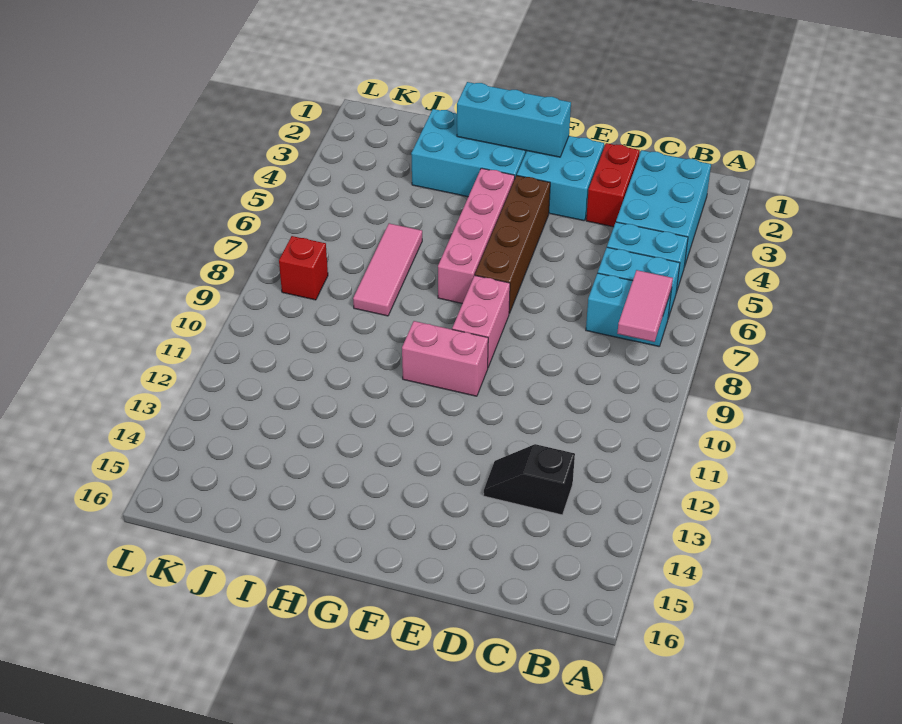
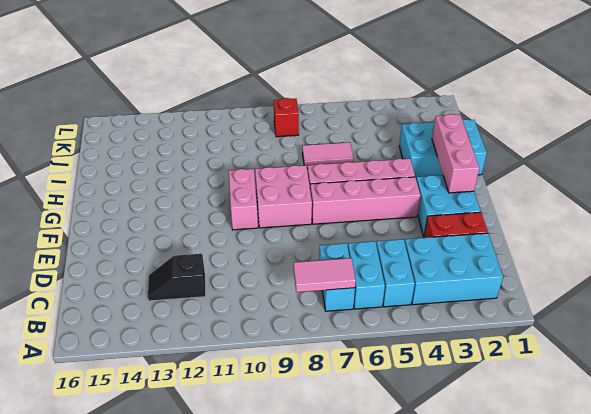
black slope C13:D13 level 1 top C -> black slope C12:C13 level 1 top 12
cyan brick F2:H2 level 2 -> pink brick F2:H2 level 2
brown brick F4:F7 level 1 -> pink brick F4:F7 level 1
pink brick F8:F9 level 1 -> pink brick F8:G9 level 1
cyan brick G2:I3 level 1 -> cyan brick H1:I3 level 1
pink tile I6:I8 level 1 -> pink tile I6:I7 level 1

